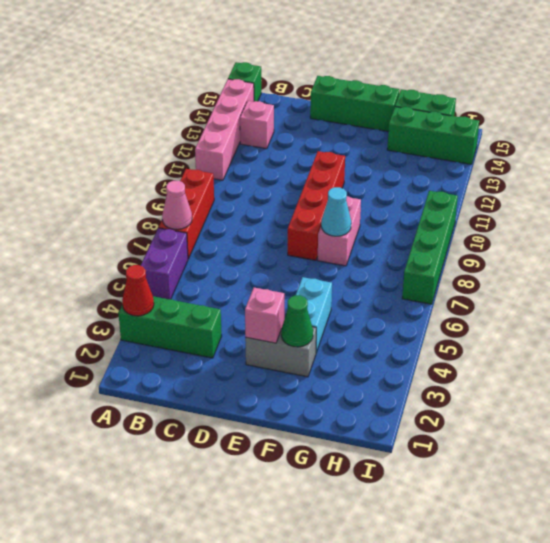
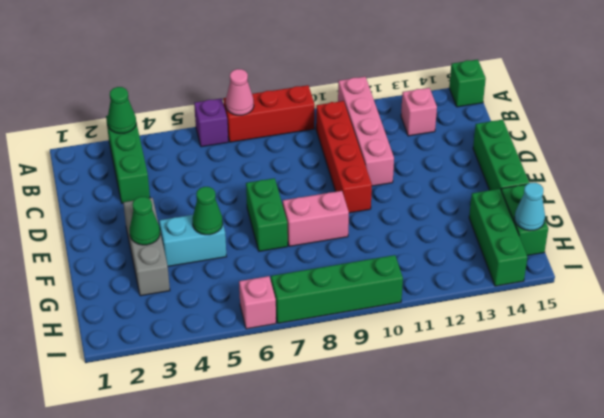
red cone A3 level 2 -> green cone A3 level 2
purple brick A5:A6 level 1 -> purple brick A6 level 1
pink brick A11:A14 level 1 -> pink brick A11:D11 level 1
grey brick E3:F3 level 1 -> grey brick E3:G3 level 1
pink brick E3 level 2 -> pink brick I6 level 1
none -> green brick E7:F7 level 1
red brick E8:E11 level 1 -> red brick B10:E10 level 1
none -> green cone F5 level 2
cyan cone F8 level 2 -> cyan cone H15 level 2

